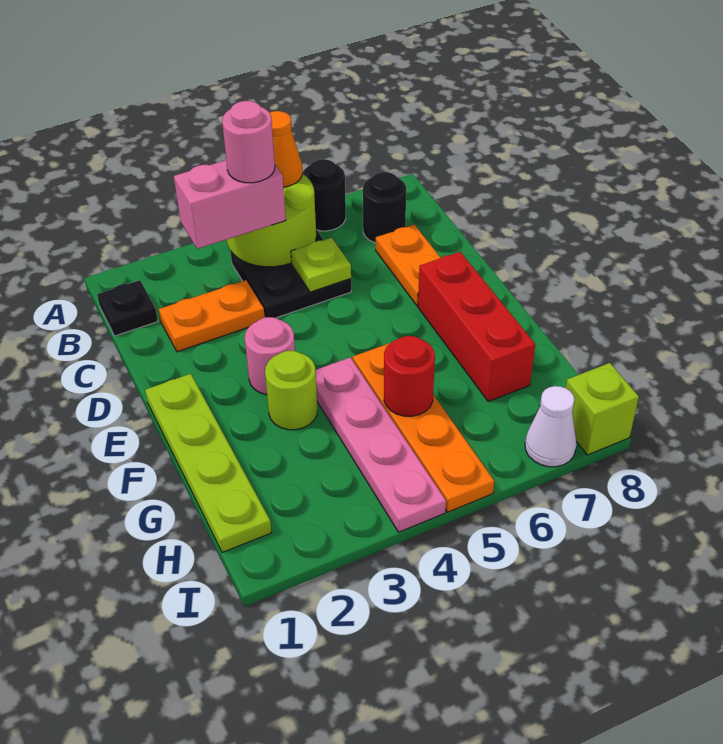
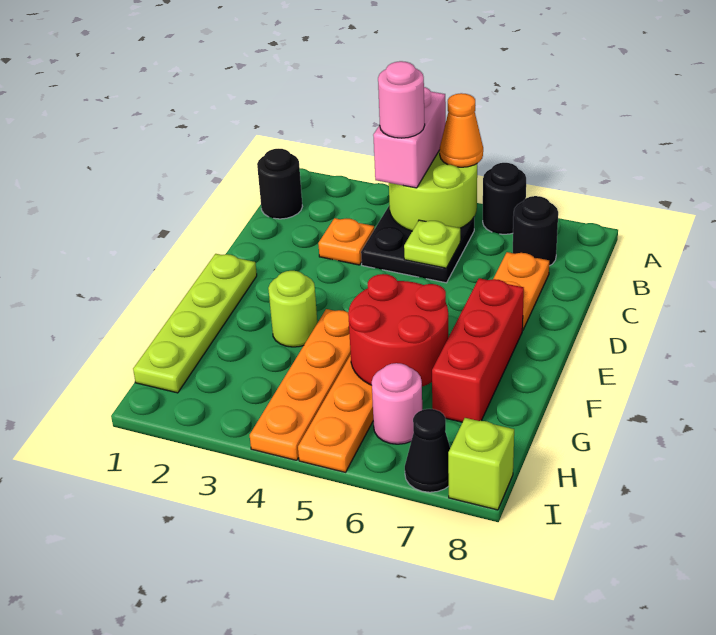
black plate B1 level 1 -> black round brick B1 level 1
pink brick B3:B4 level 3 -> pink brick A4:B4 level 3
orange plate C2:C3 level 1 -> orange plate C3 level 1
pink round brick E3 level 1 -> pink round brick H6 level 1
pink plate F4:I4 level 1 -> orange plate F4:I4 level 1
red round brick G5 level 2 -> red round brick F5:G6 level 2
white cone I7 level 1 -> black cone I7 level 1

